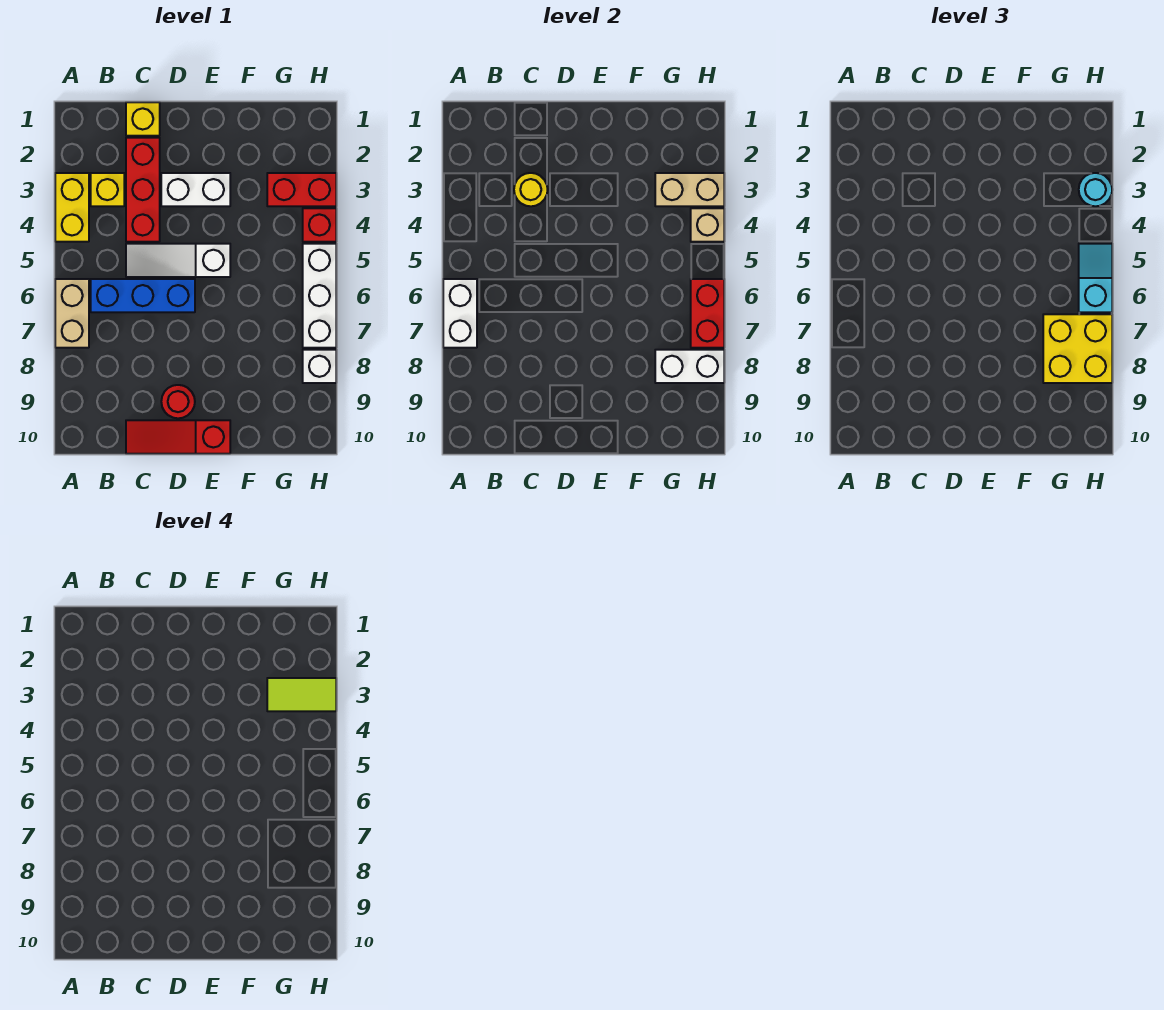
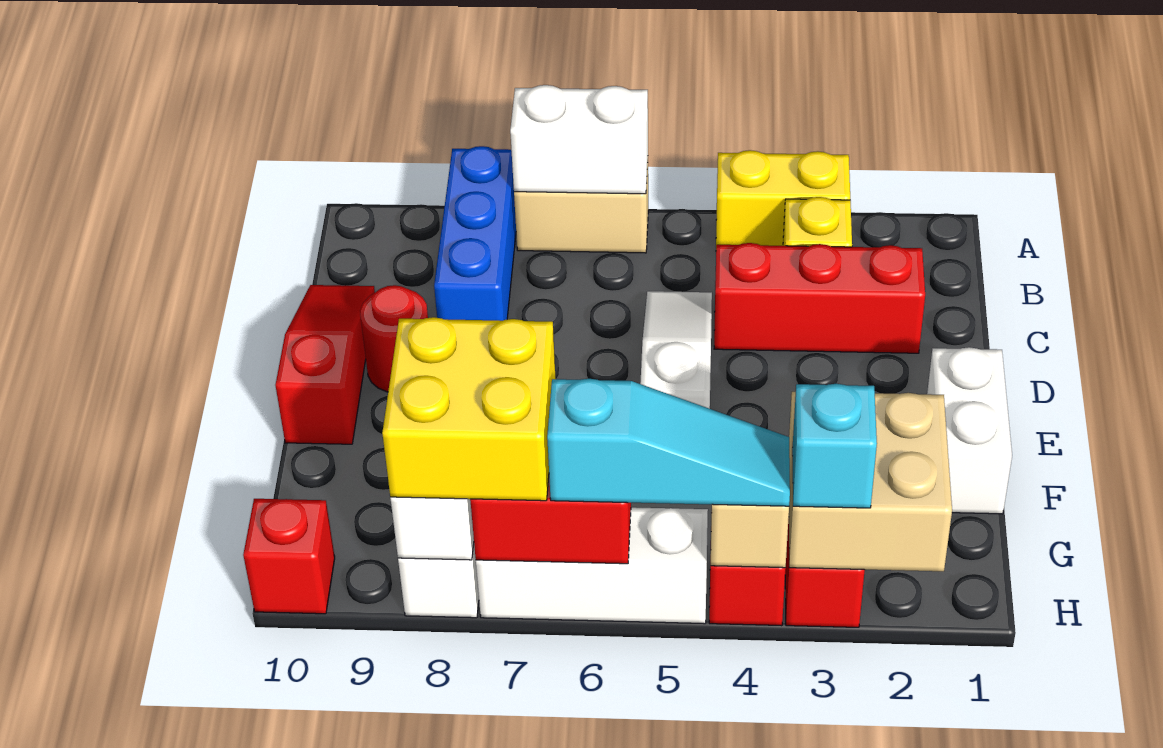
blue brick B6:D6 level 1 -> blue brick A8:C8 level 1
yellow brick C1 level 1 -> none
yellow round brick C3 level 2 -> none
white brick D3:E3 level 1 -> white brick E1:F1 level 1
tan brick G3:H3 level 2 -> tan brick G2:H3 level 2
lime tile G3:H3 level 4 -> none
cyan round brick H3 level 3 -> cyan brick H3 level 3
cyan slope H5:H6 level 3 top 6 -> cyan slope H4:H6 level 3 top 6
none -> red brick H10 level 1

